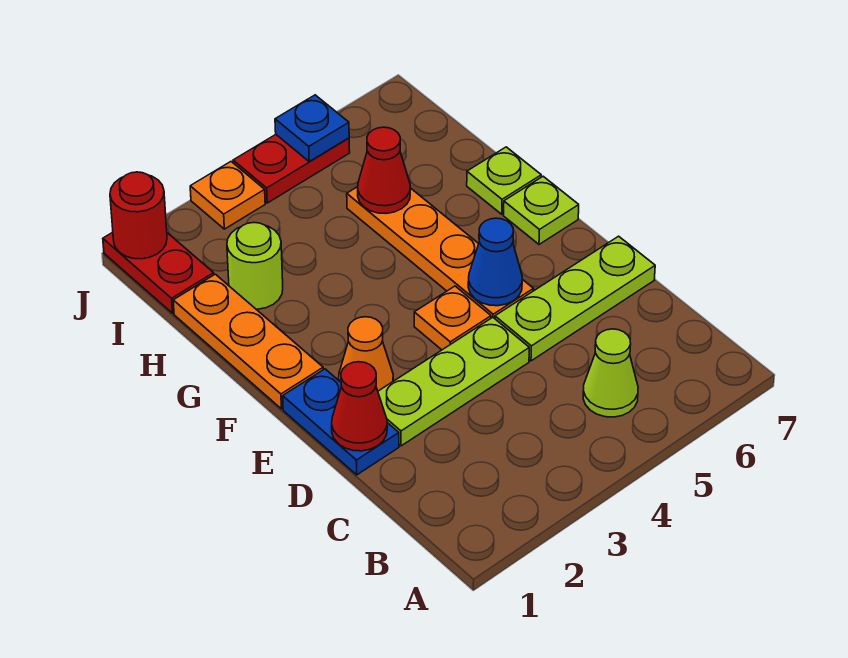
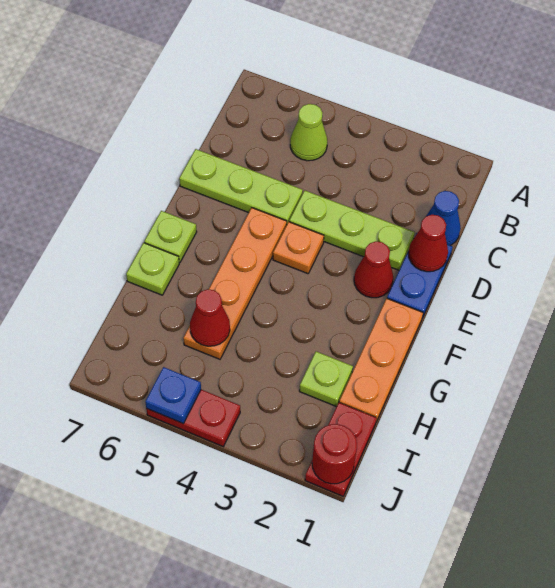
orange cone E2 level 1 -> red cone E2 level 1
blue cone E5 level 2 -> blue cone C1 level 1
lime round brick H2 level 1 -> lime plate H2 level 1
orange plate J3 level 1 -> none

